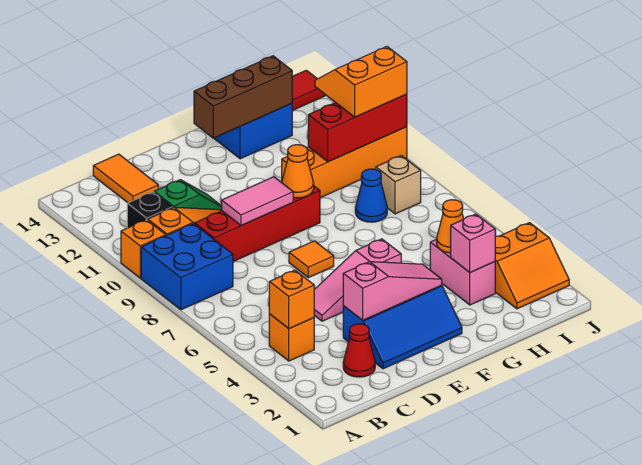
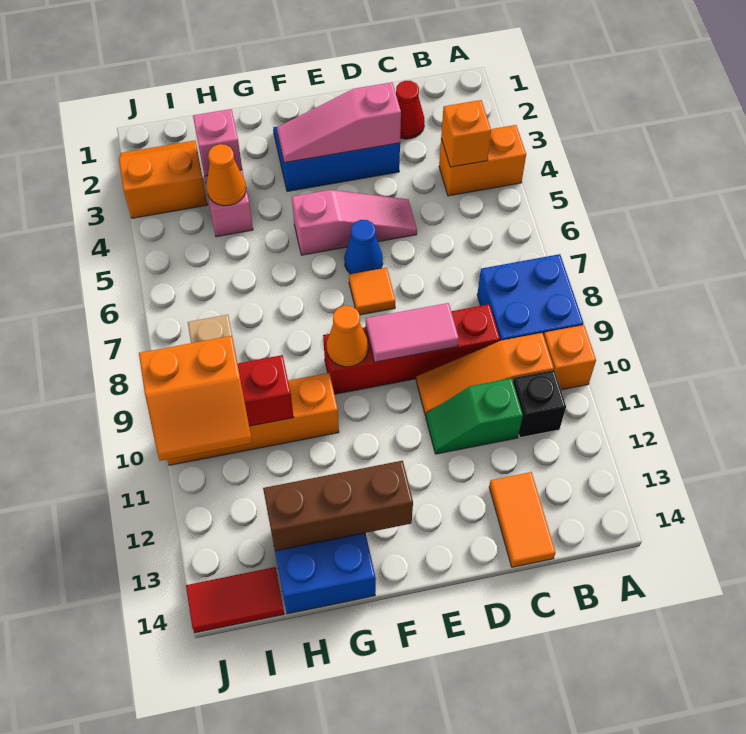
orange brick B4 level 1 -> orange brick A4:B4 level 1
blue cone H8 level 1 -> blue cone E6 level 1

